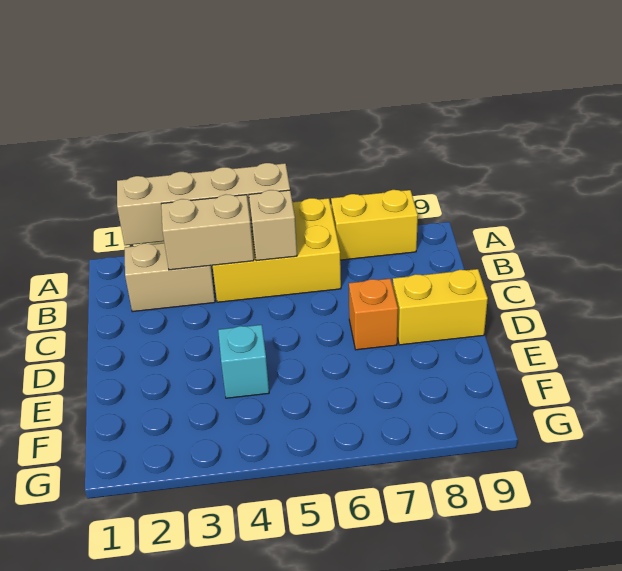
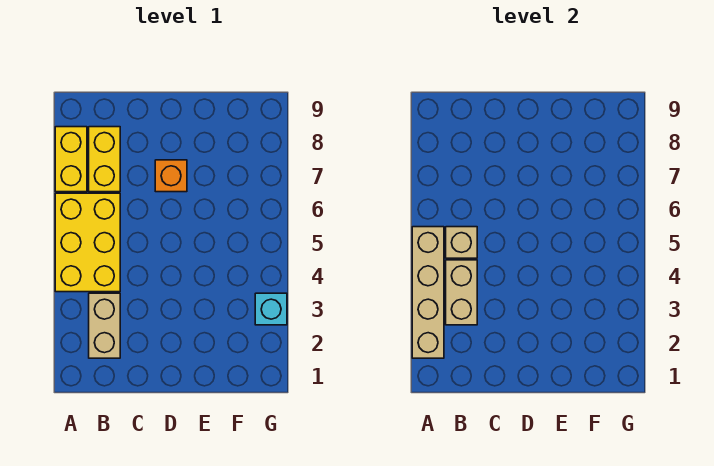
yellow brick D8:D9 level 1 -> yellow brick B7:B8 level 1
cyan brick E4 level 1 -> cyan brick G3 level 1

